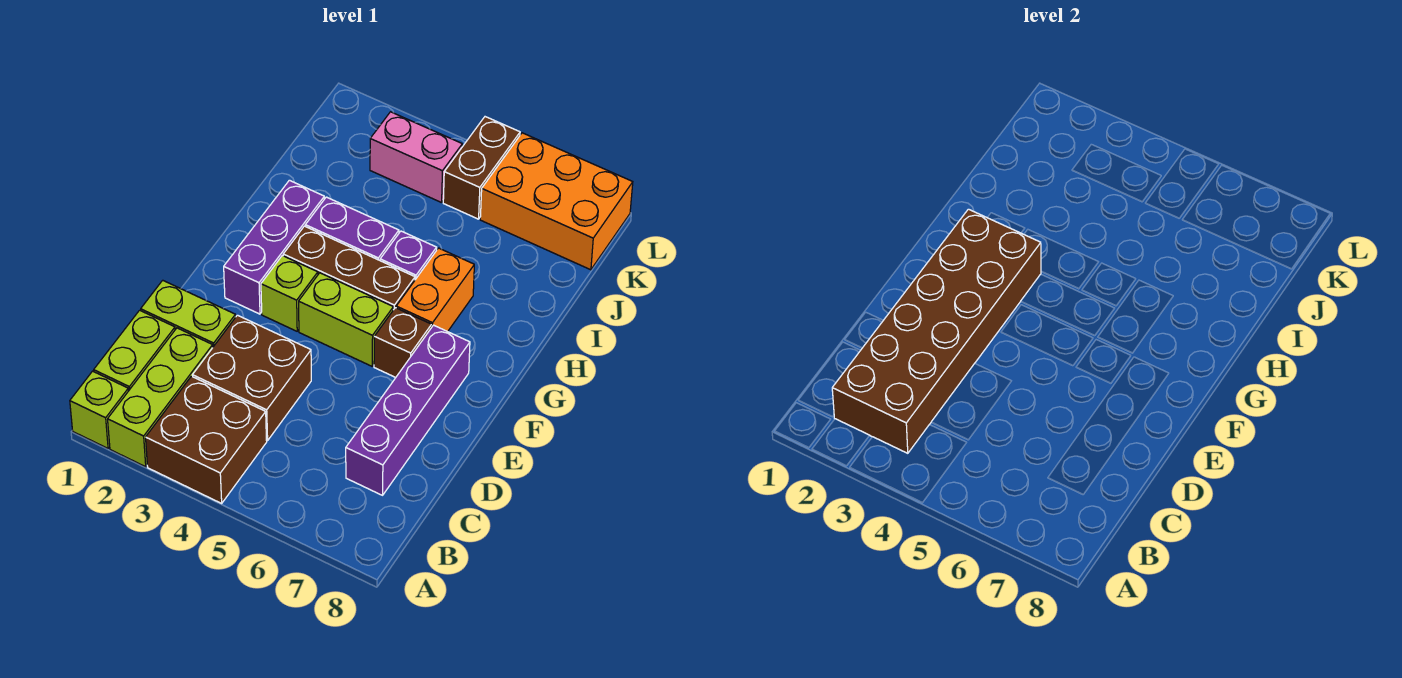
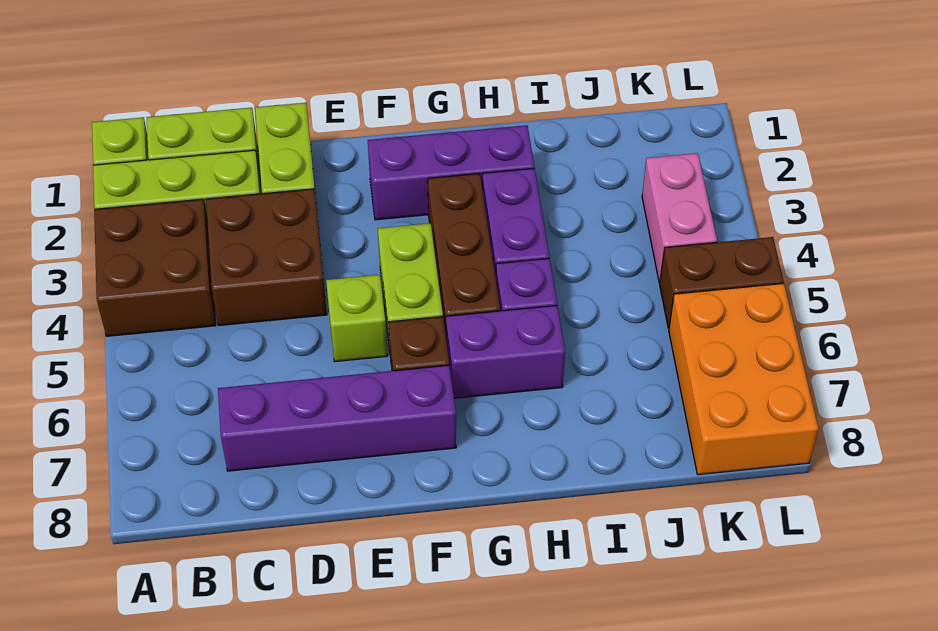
brown brick B2:G3 level 2 -> none
lime brick F3 level 1 -> lime brick E5 level 1
orange brick G6:H6 level 1 -> purple brick G6:H6 level 1

